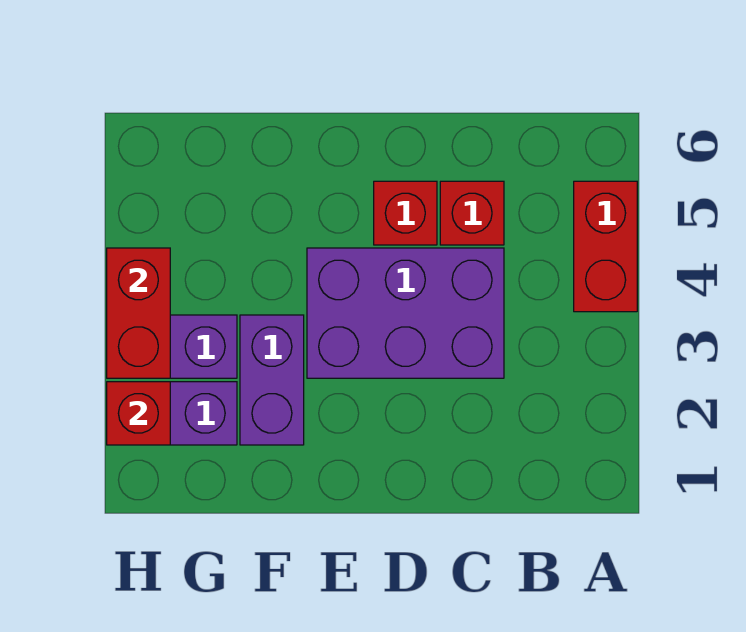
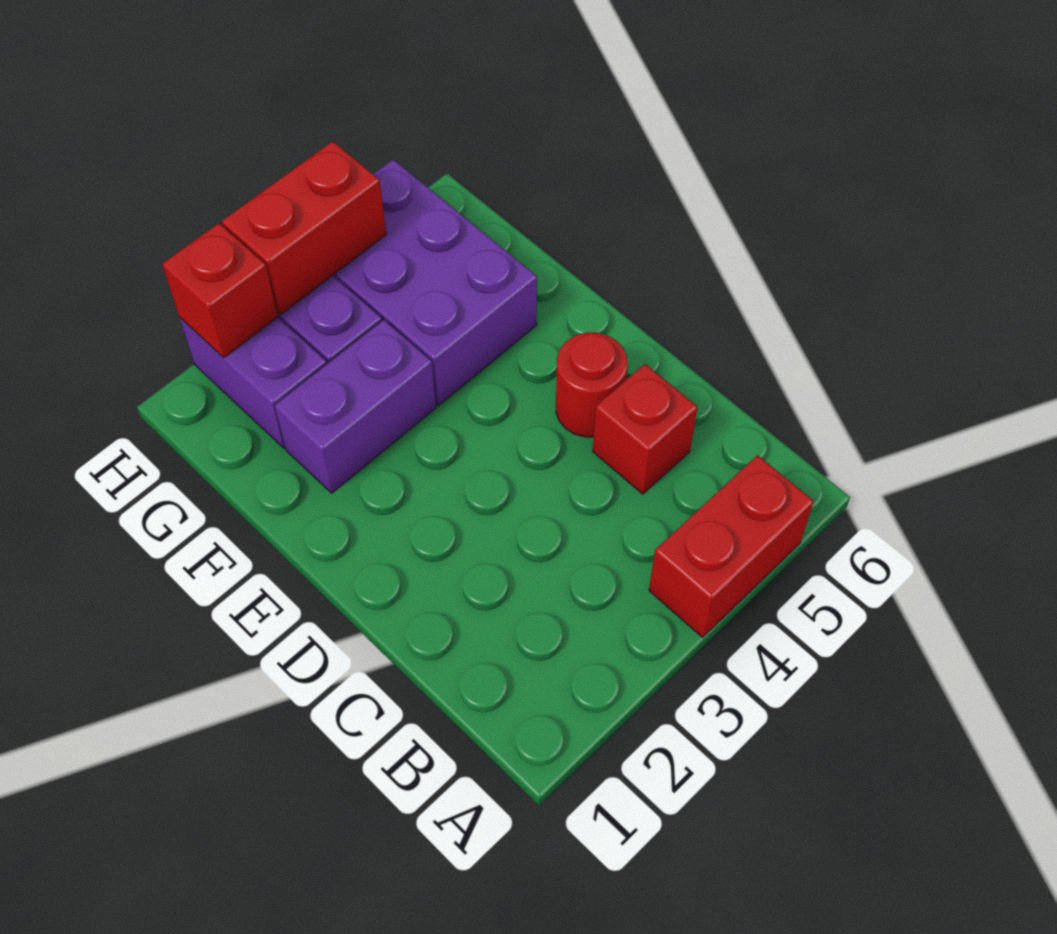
purple brick C3:E4 level 1 -> purple brick F4:H5 level 1
red brick D5 level 1 -> red round brick D5 level 1

